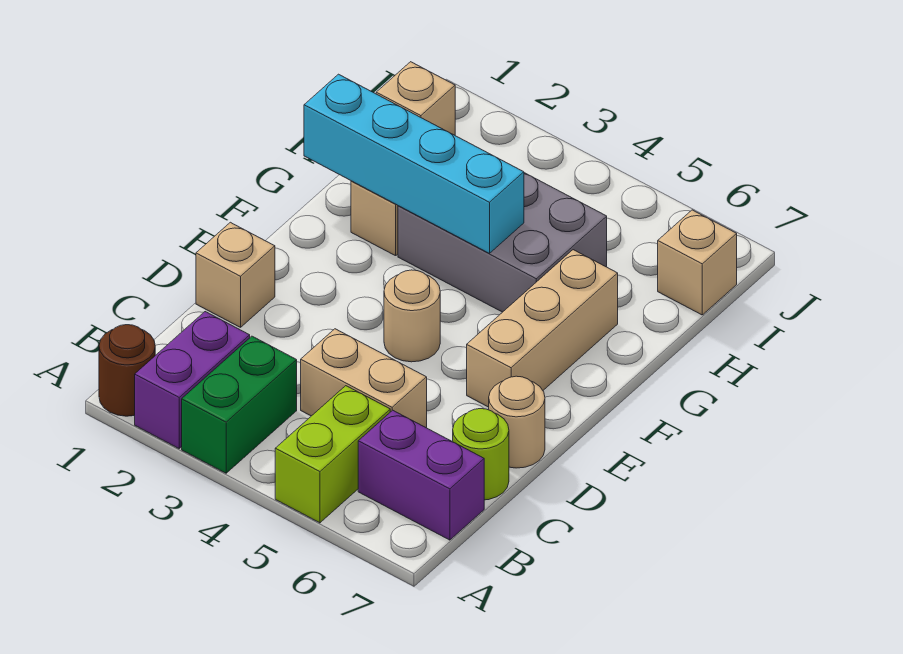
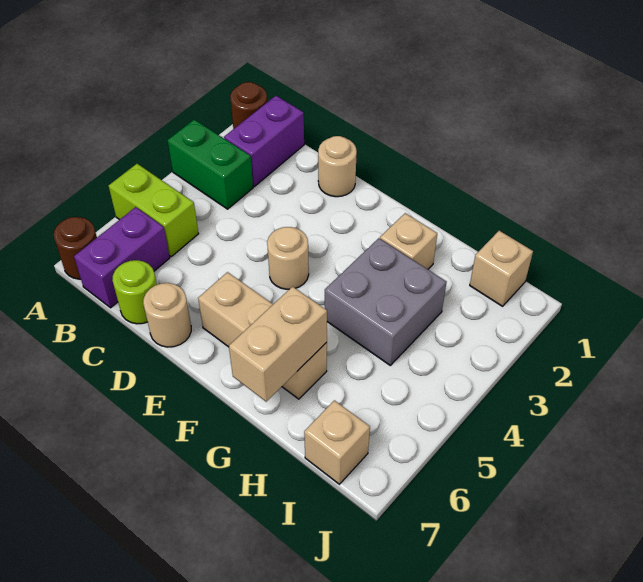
purple brick A2:B2 level 1 -> purple brick B1:B2 level 1
none -> brown round brick A7 level 1
tan brick C4:C5 level 1 -> tan brick G6:G7 level 2
tan brick D1 level 1 -> tan round brick D1 level 1
cyan brick G1:G4 level 2 -> none
grey brick G3:H5 level 1 -> grey brick G3:H4 level 1

